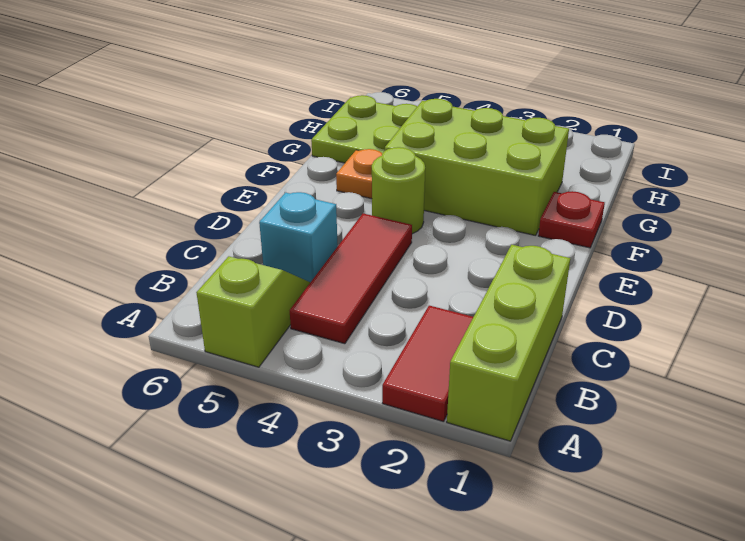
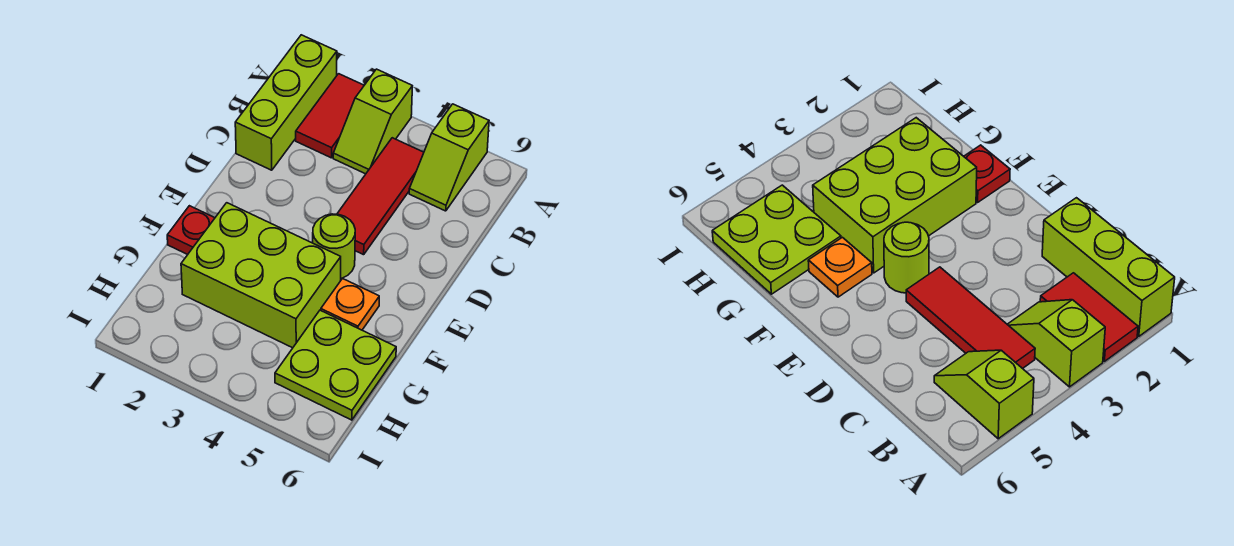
none -> lime slope A3:B3 level 1 top A
cyan brick C5 level 1 -> none

